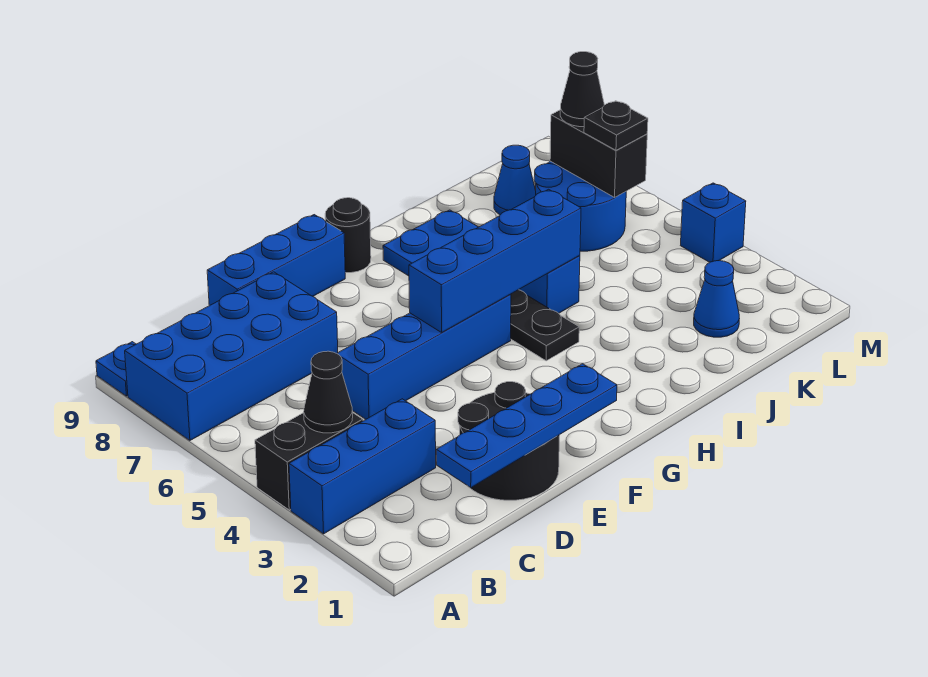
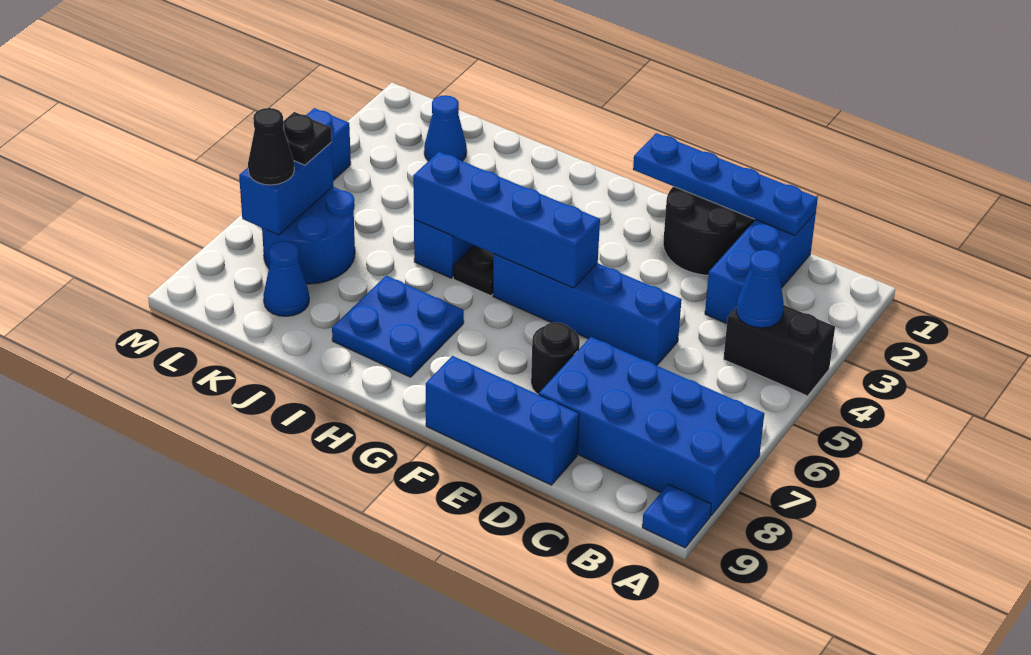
blue brick A3:C3 level 1 -> blue brick C1:C3 level 1
black cone B4 level 2 -> blue cone B4 level 2
black round brick G9 level 1 -> black round brick E7 level 1
black brick L6:L7 level 2 -> blue brick L6:L7 level 2

